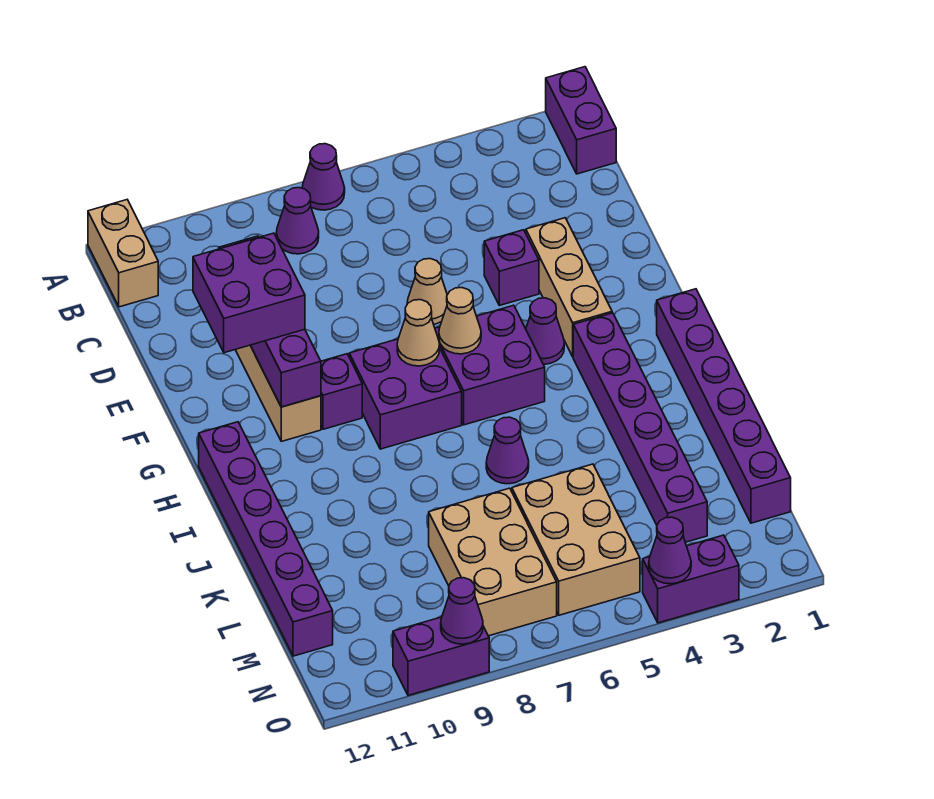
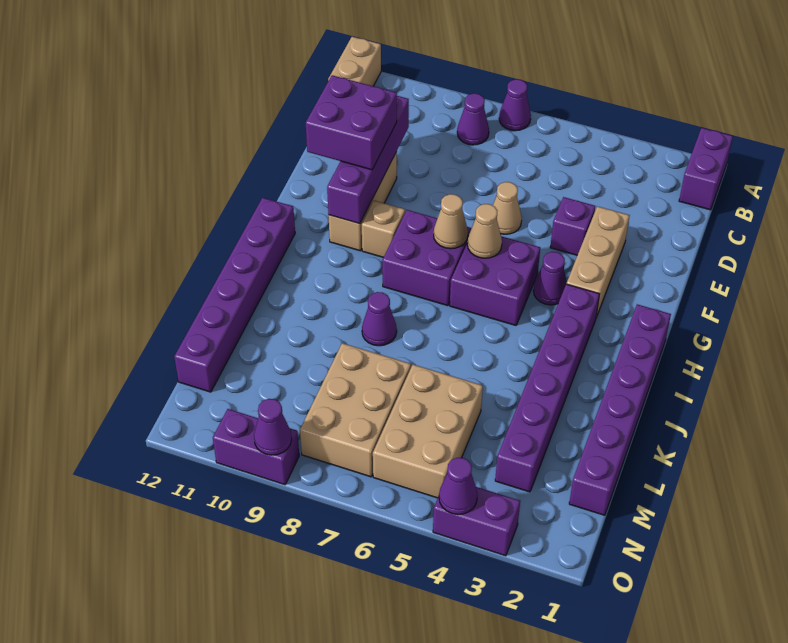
purple brick G9 level 1 -> tan brick G9 level 1
purple cone J6 level 1 -> purple cone J8 level 1

